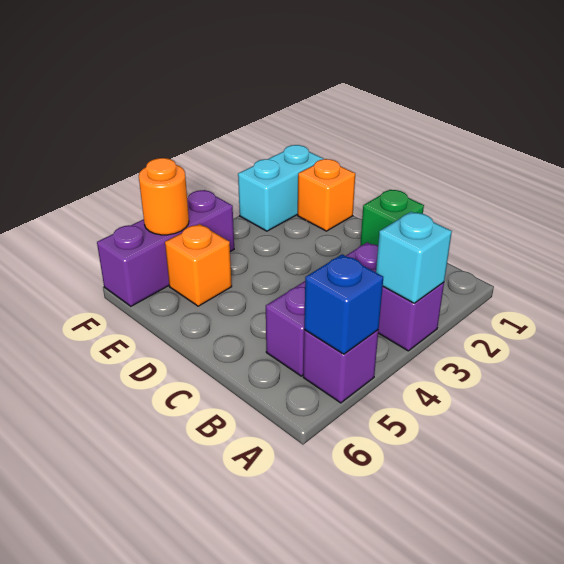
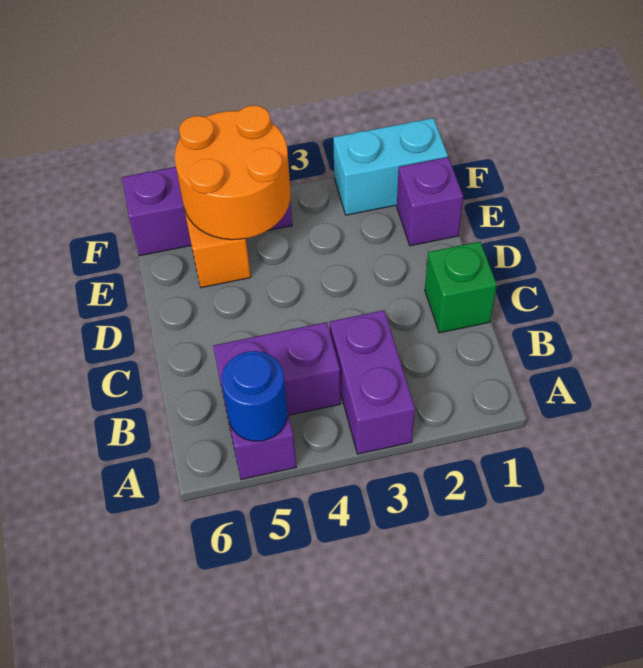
cyan brick A3 level 2 -> none
blue brick A5 level 2 -> blue round brick A5 level 2
orange brick E1 level 1 -> purple brick E1 level 1
orange round brick F5 level 2 -> orange round brick E4:F5 level 2

